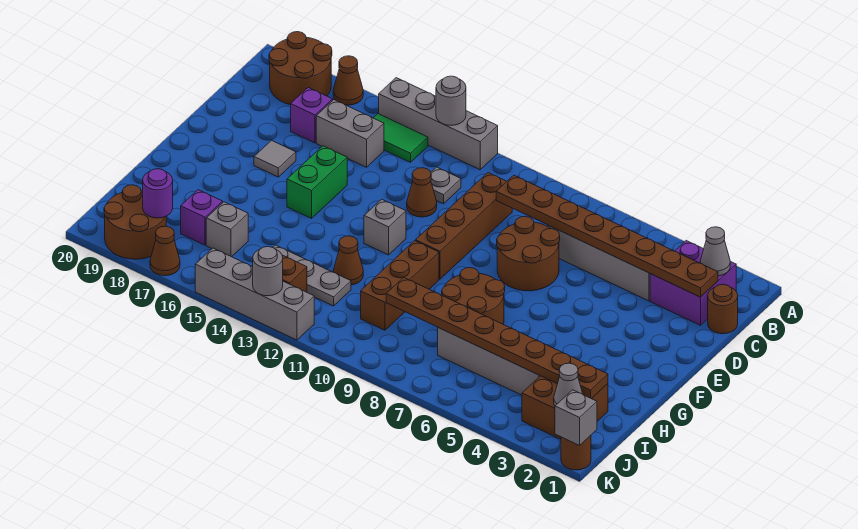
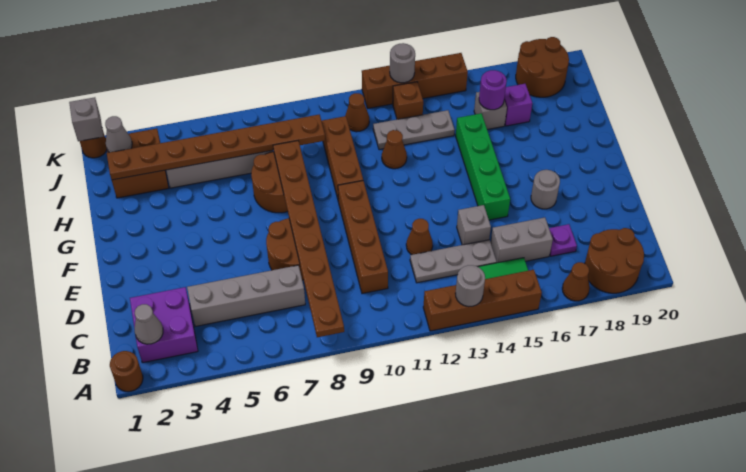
grey brick A12:A15 level 1 -> brown brick A12:A15 level 1
brown round brick C1 level 1 -> brown round brick A1 level 1
brown plate C2:C9 level 2 -> brown plate A8:H8 level 2
grey plate C12 level 1 -> grey plate C12:C14 level 1
purple brick C17 level 1 -> purple plate C17 level 1
green brick E15:F15 level 1 -> green brick E15:H15 level 1
grey tile E17 level 1 -> grey round brick E17 level 1
grey brick F12 level 1 -> grey brick D14 level 1
purple round brick J18 level 2 -> purple round brick I16 level 2
grey brick K12:K15 level 1 -> brown brick K12:K15 level 1
brown cone K17 level 1 -> brown cone J11 level 1

